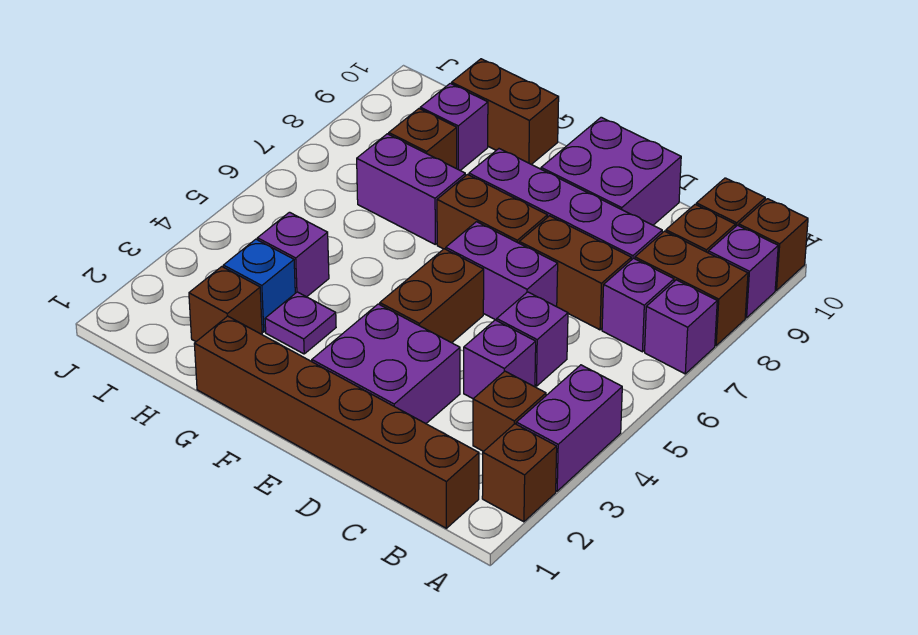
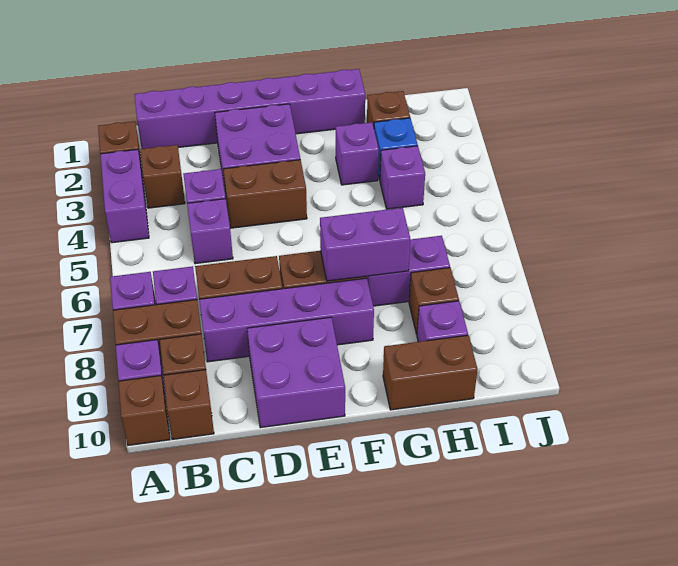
brown brick B1:G1 level 1 -> purple brick B1:G1 level 1
purple brick D6:E6 level 1 -> purple brick F7:G7 level 2
brown brick E4:E5 level 1 -> brown brick D4:E4 level 1
purple plate G3 level 1 -> purple brick G3 level 1

